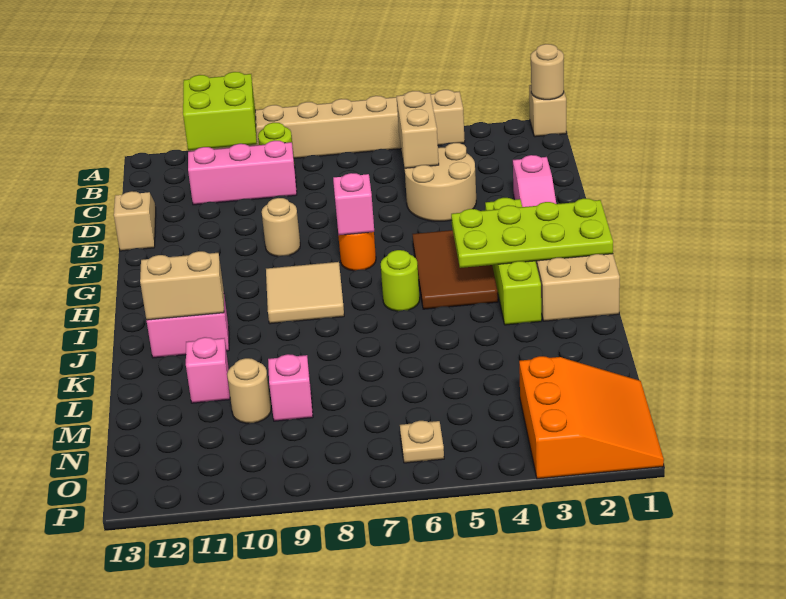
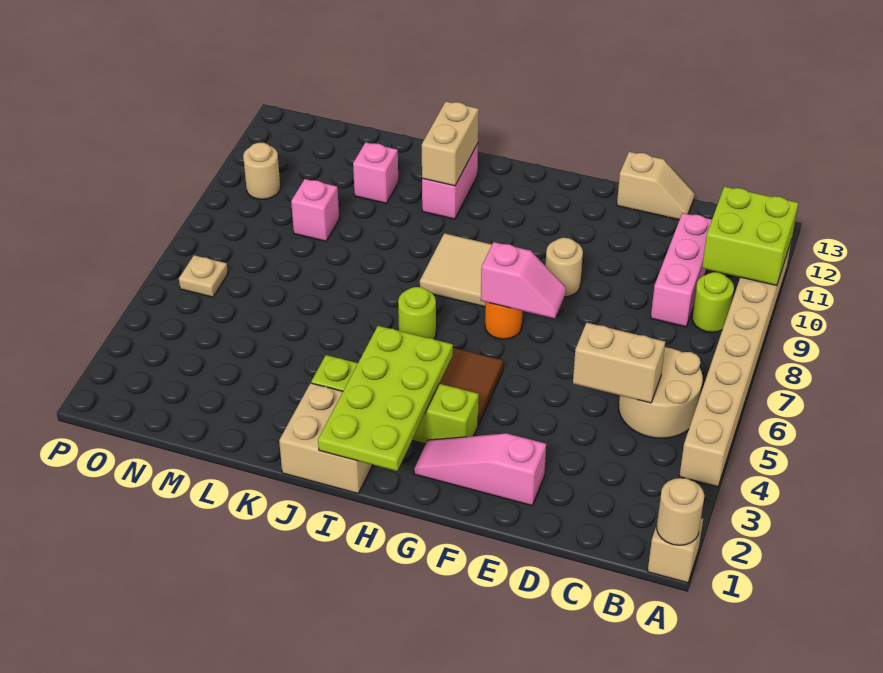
tan round brick D4:E5 level 1 -> tan round brick B5:C6 level 1
tan round brick M10 level 1 -> tan round brick O10 level 1
orange slope N1:P3 level 1 top 3 -> none

